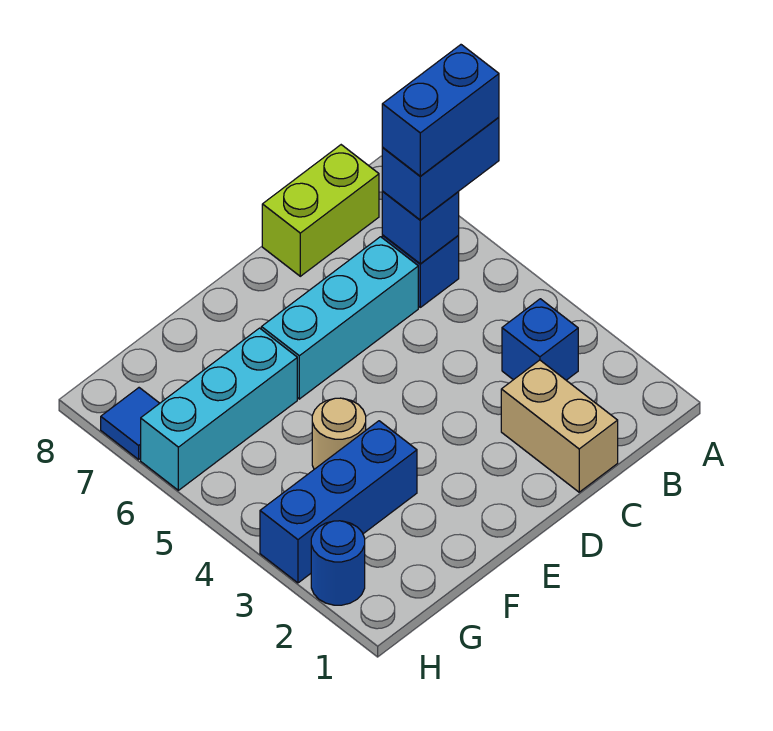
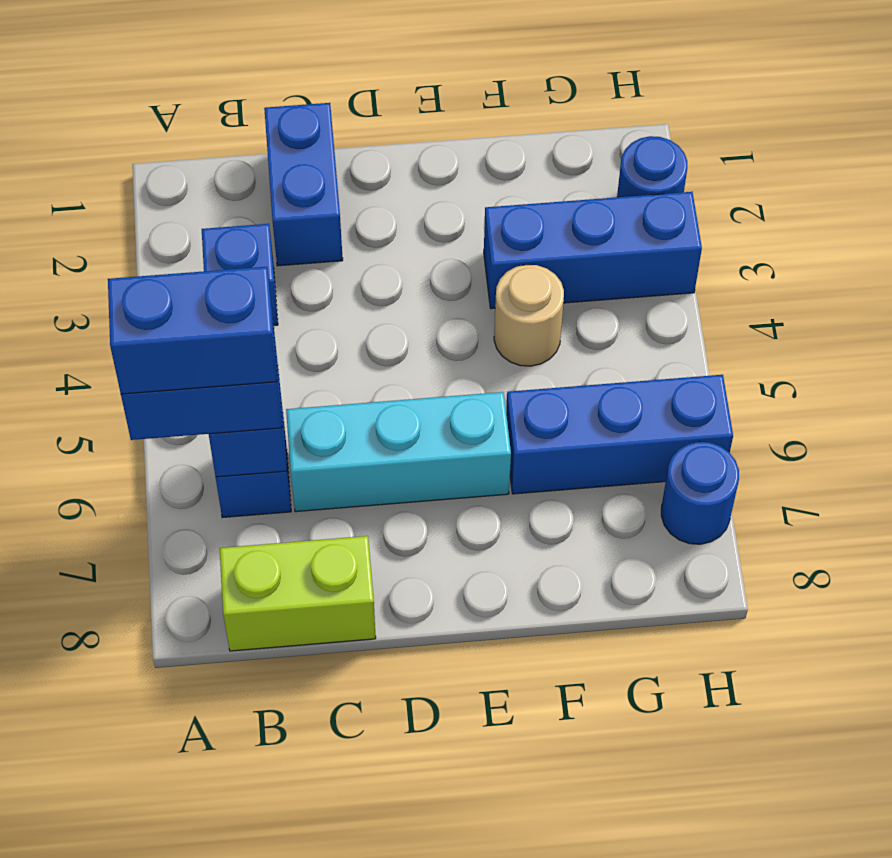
tan brick C1:C2 level 1 -> blue brick C1:C2 level 1
cyan brick F6:H6 level 1 -> blue brick F6:H6 level 1
blue tile H7 level 1 -> blue round brick H7 level 1

